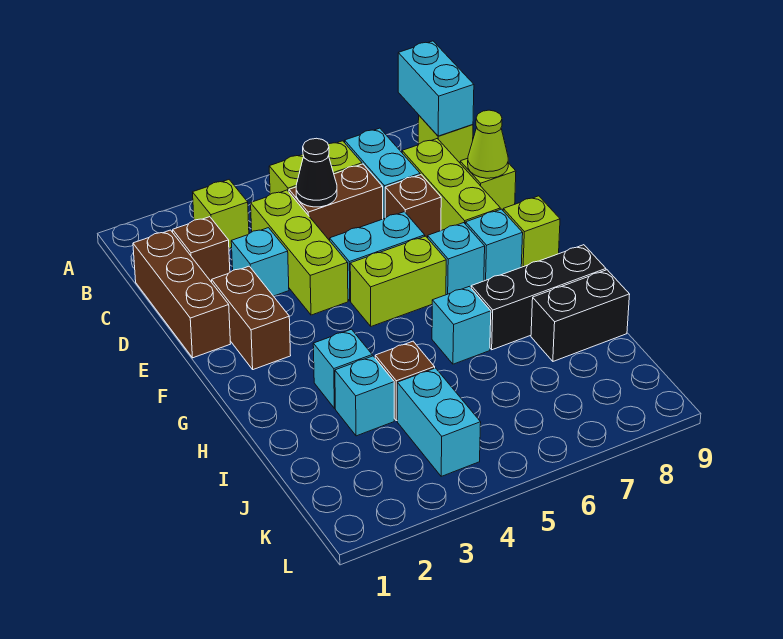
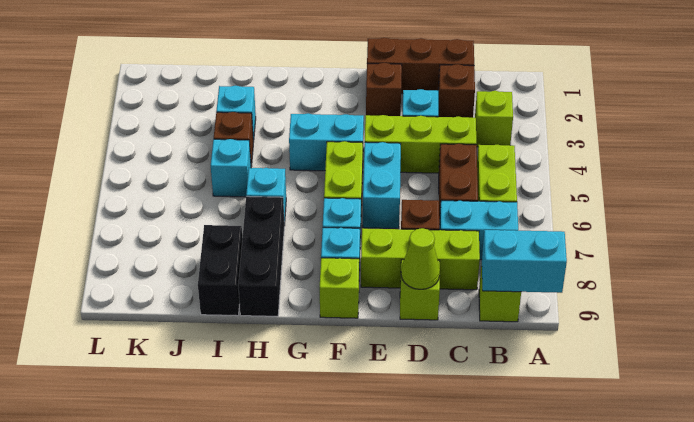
black cone C5 level 2 -> none
brown brick E2:F2 level 1 -> brown brick E2 level 1
cyan brick H3 level 1 -> cyan brick I5 level 1
cyan brick J4:K4 level 1 -> cyan brick F4:G4 level 1

